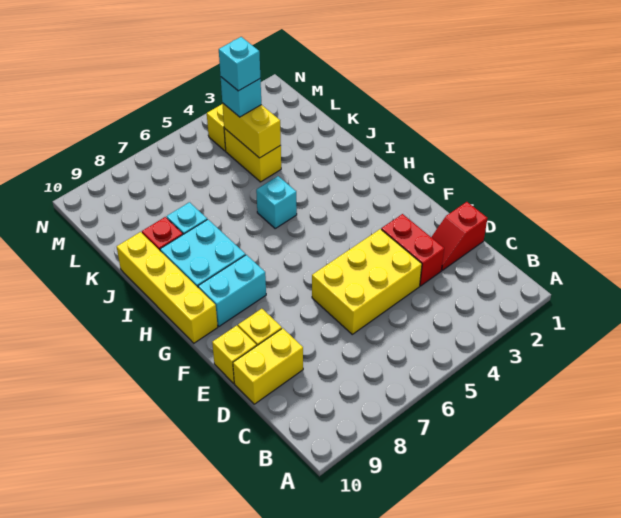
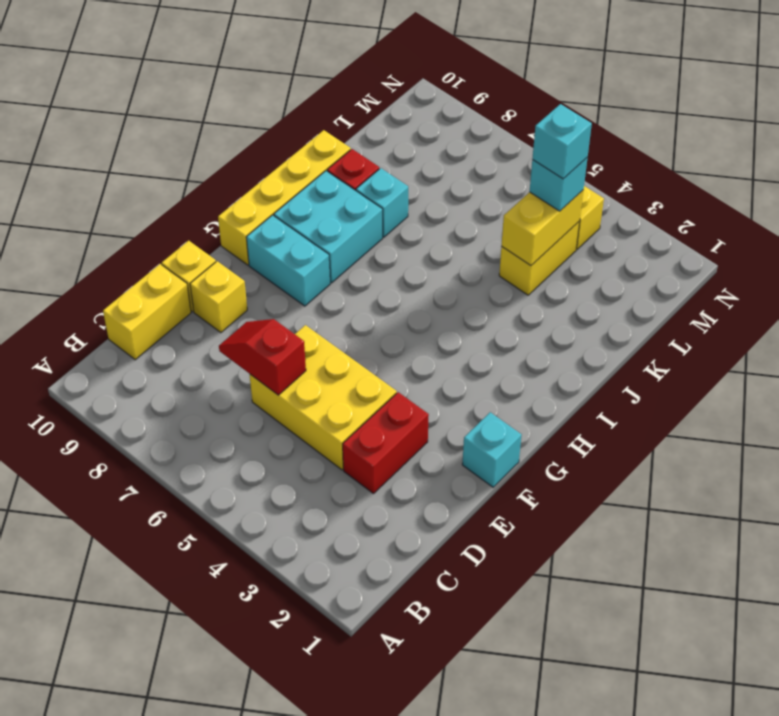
red slope D1:D2 level 1 top 1 -> red slope D6:D7 level 2 top 6
yellow brick D9:D10 level 1 -> yellow brick C10:D10 level 1
cyan brick I5 level 1 -> cyan brick F1 level 1

